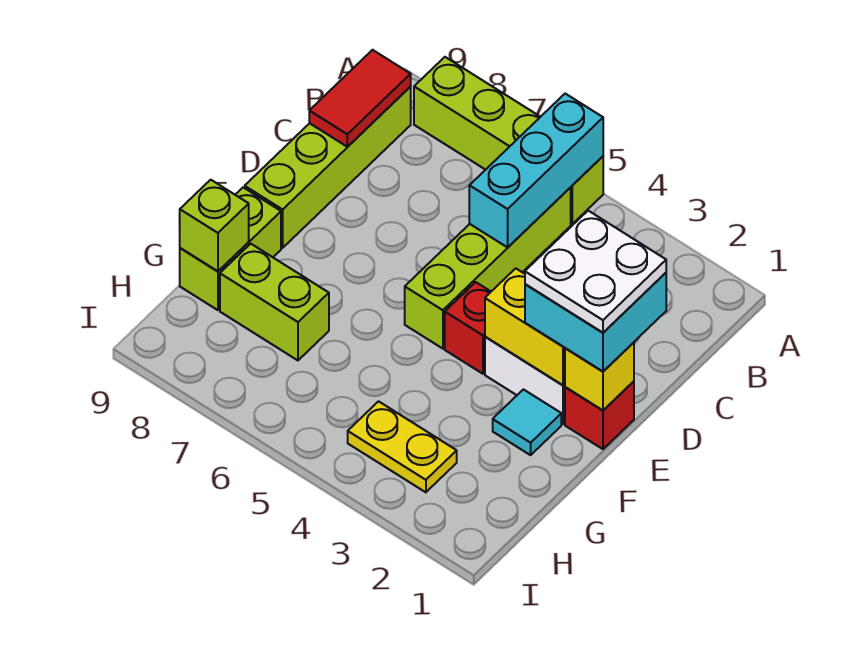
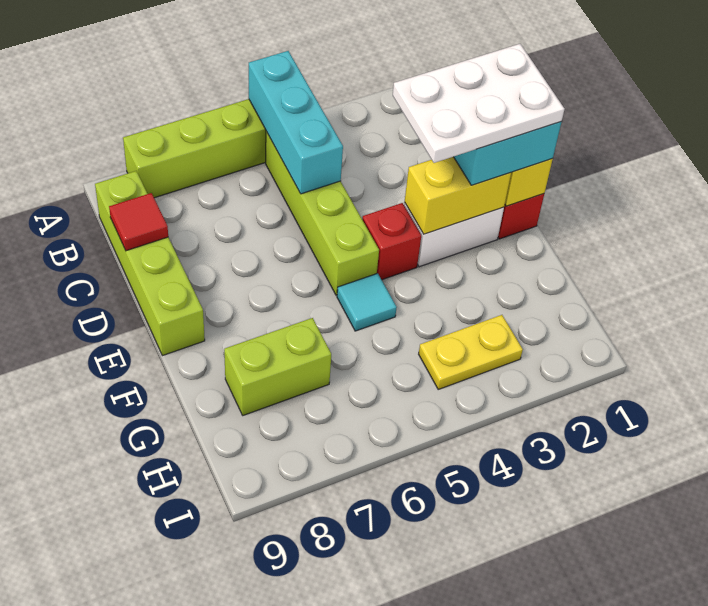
red tile B9:C9 level 2 -> red tile C9 level 2
white plate D1:E2 level 4 -> white plate D1:E3 level 4
cyan tile F2 level 1 -> cyan tile F5 level 1
lime brick F9:G9 level 1 -> none
lime brick G9 level 2 -> none

